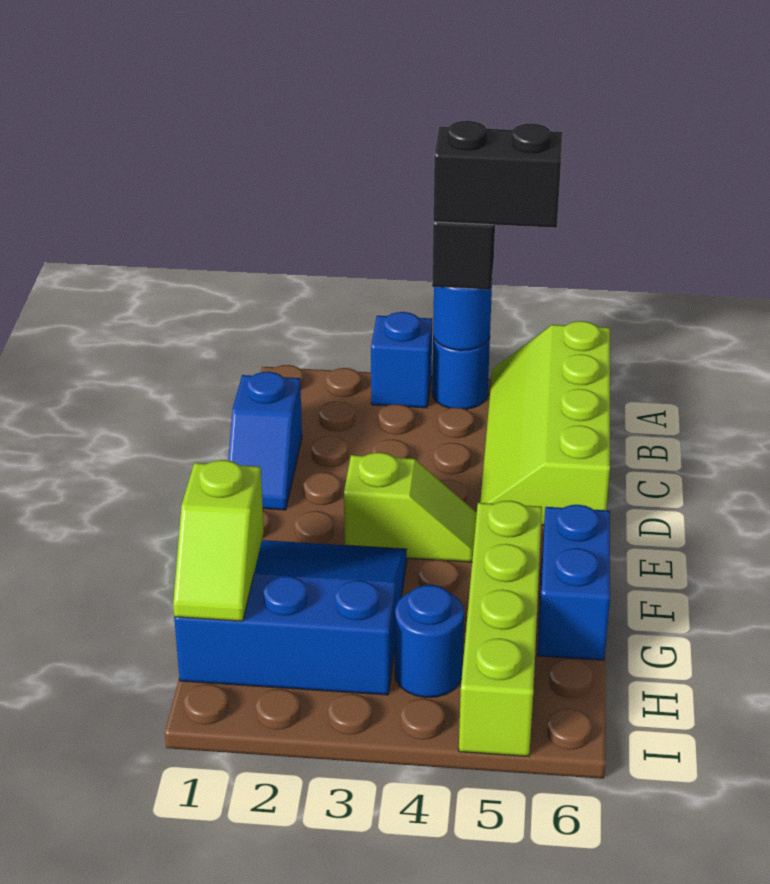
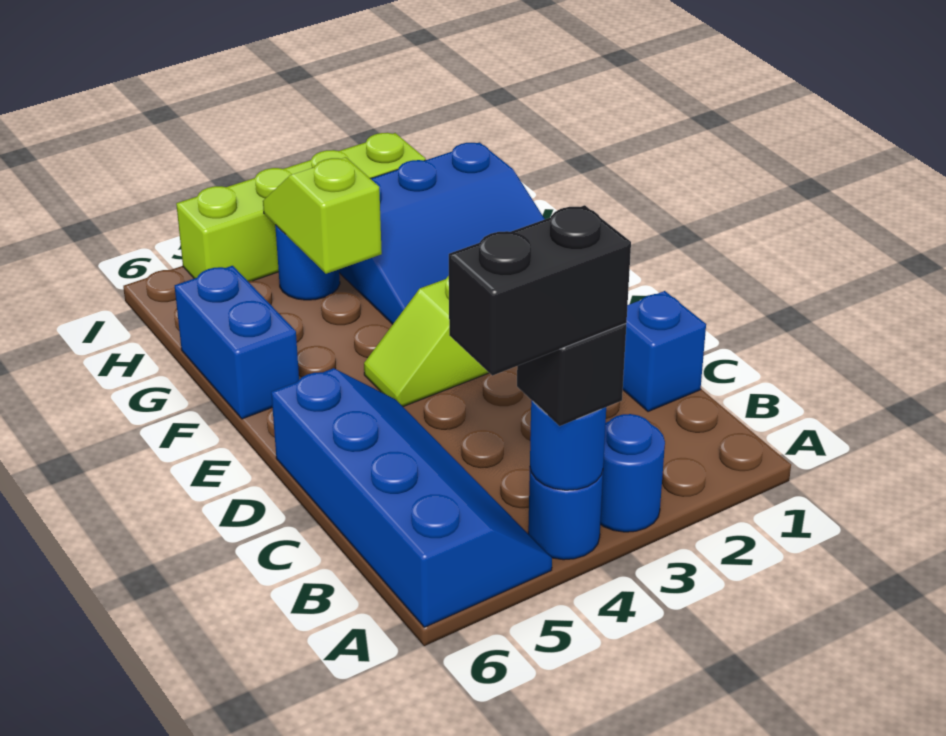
blue brick A3 level 1 -> blue round brick A3 level 1
lime slope A5:D6 level 1 top 6 -> blue slope A5:D6 level 1 top 6
lime brick F5:I5 level 1 -> lime brick I2:I5 level 1
lime slope G1:H1 level 2 top G -> lime slope G4:H4 level 2 top G

